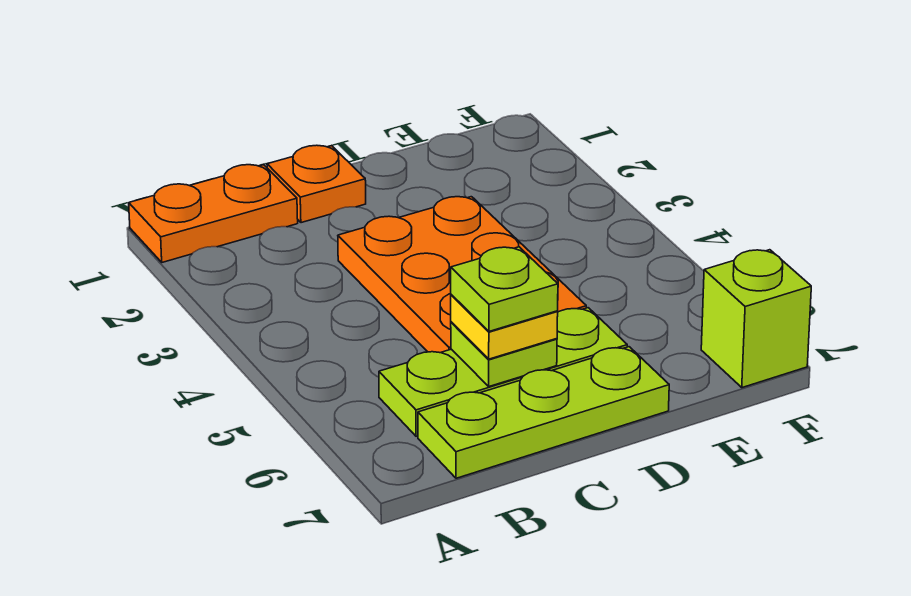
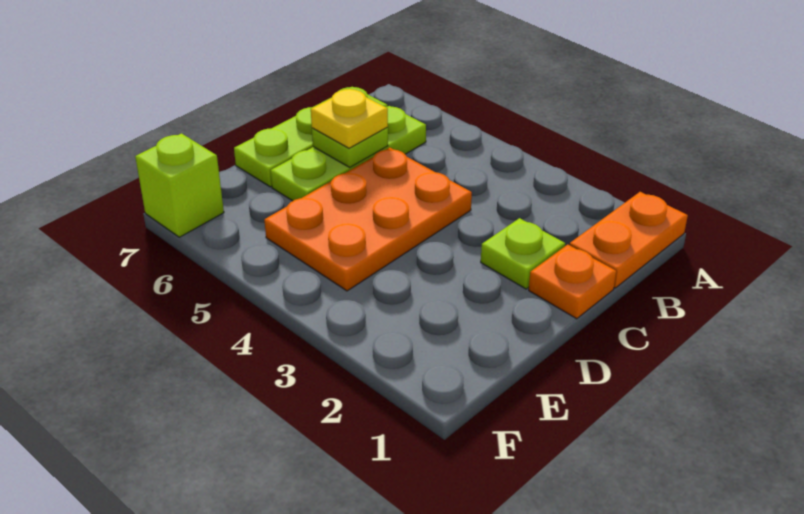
orange plate C3:D5 level 1 -> orange plate C4:E5 level 1
lime plate C6 level 4 -> lime plate C2 level 1

